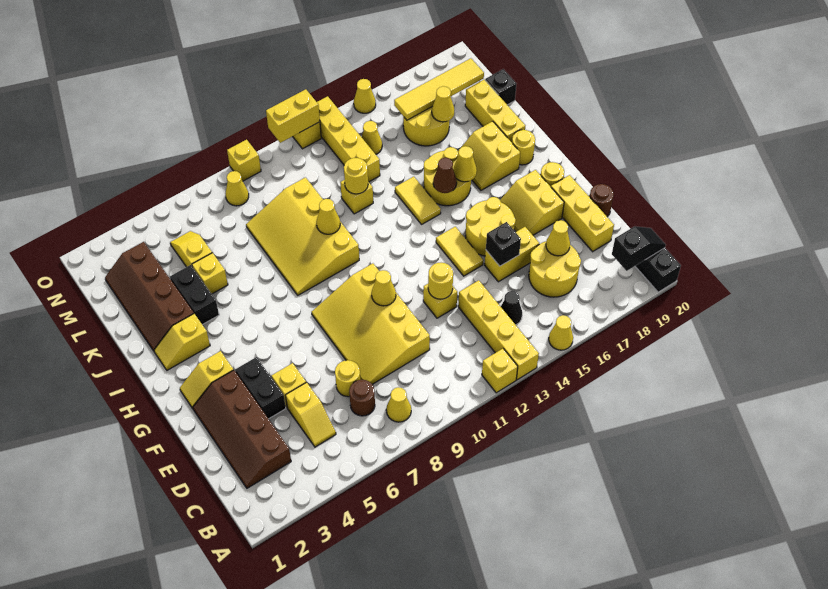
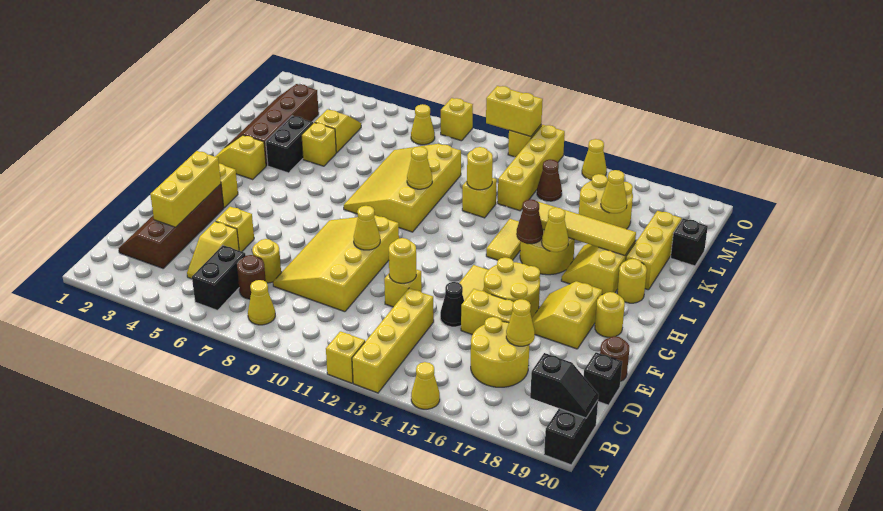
black cone C14 level 1 -> black cone E14 level 1
yellow brick D19:F19 level 1 -> yellow brick D3:F3 level 2
black brick E4:F4 level 1 -> black brick B6:C6 level 1
black brick E15 level 2 -> black brick D20 level 1
yellow cone M14 level 1 -> brown cone M14 level 1
yellow tile M16:M19 level 2 -> yellow tile J15:J18 level 2

